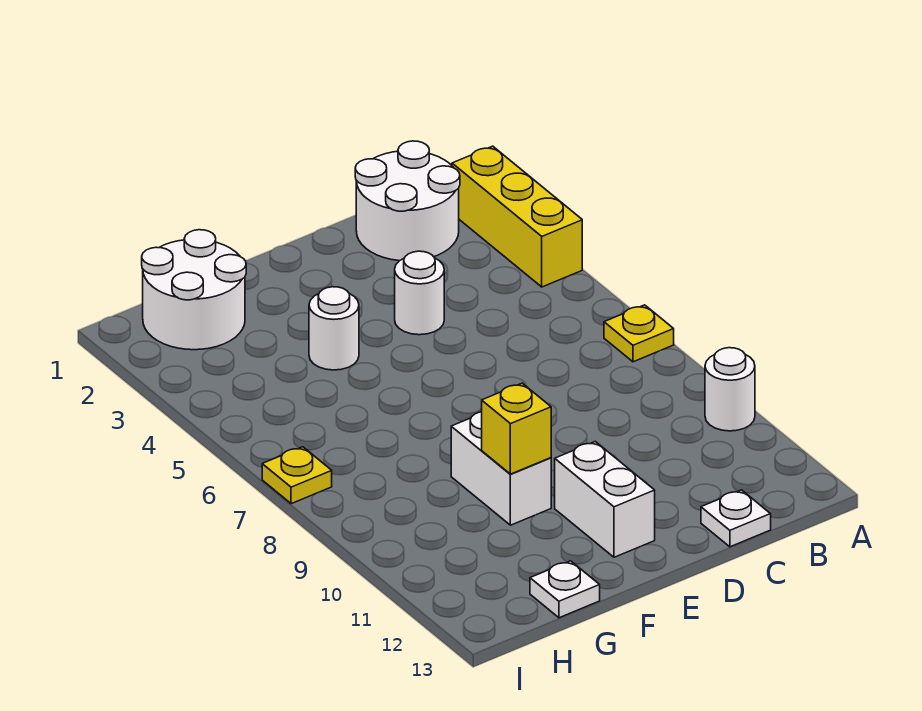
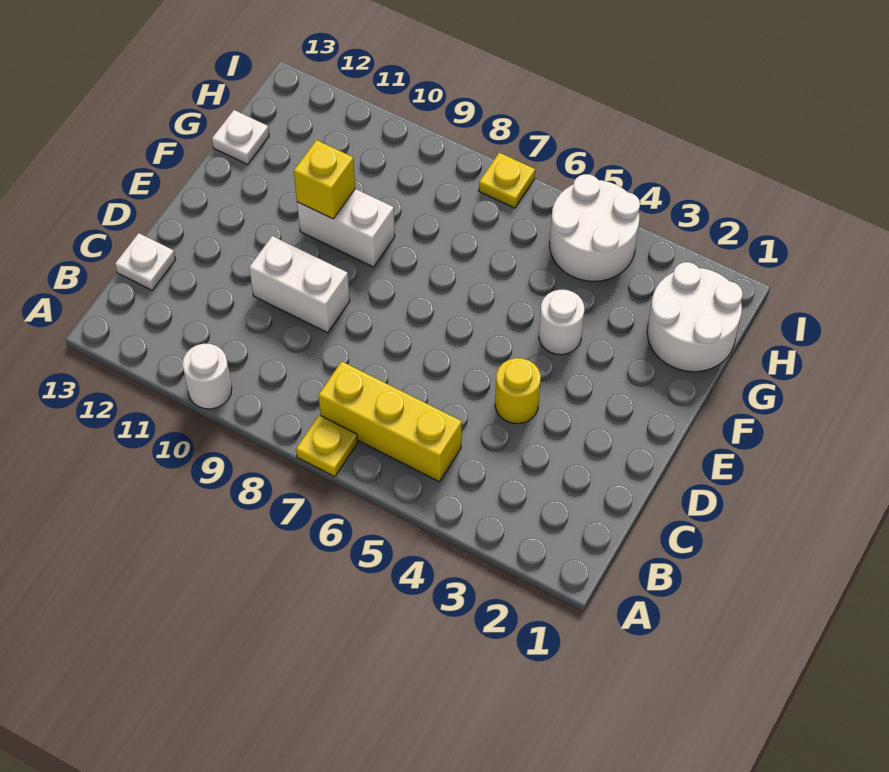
yellow brick A2:A4 level 1 -> yellow brick B5:B7 level 1
white round brick B1:C2 level 1 -> white round brick H4:I5 level 1
white round brick D4 level 1 -> yellow round brick D4 level 1
white brick E11:E12 level 1 -> white brick D9:D10 level 1

